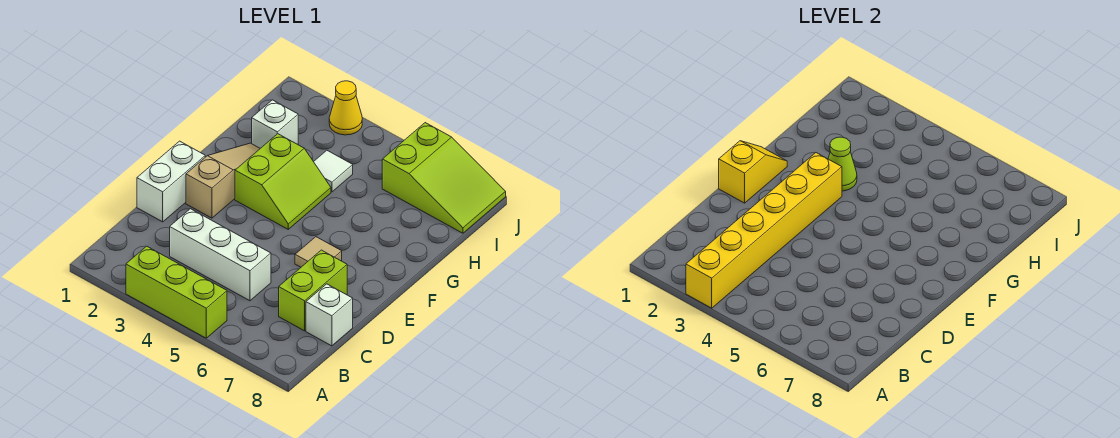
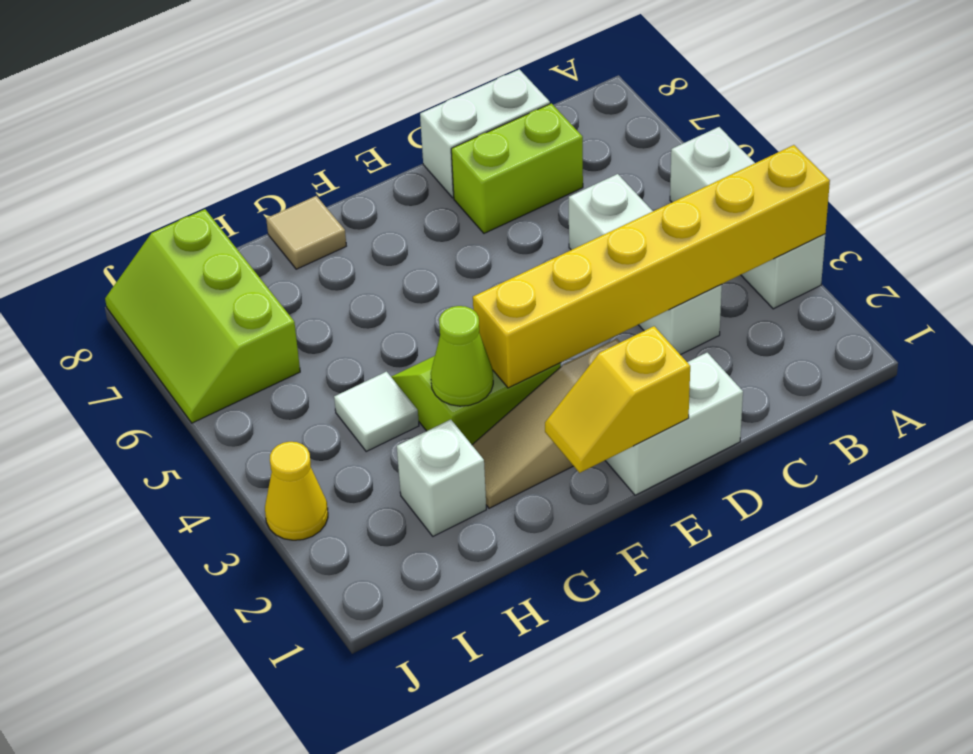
lime brick A3:A5 level 1 -> white brick A3:A5 level 1
white brick C8 level 1 -> white brick C8:D8 level 1
tan tile E6 level 1 -> tan tile G8 level 1
lime slope I6:J8 level 1 top 6 -> lime slope I6:J8 level 1 top I

